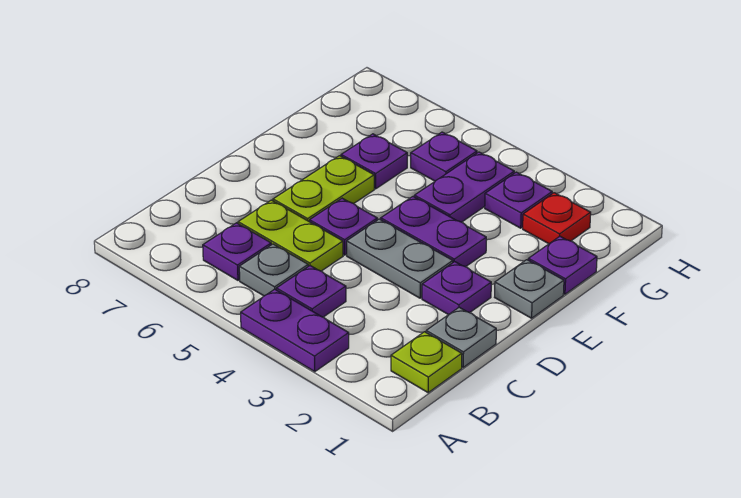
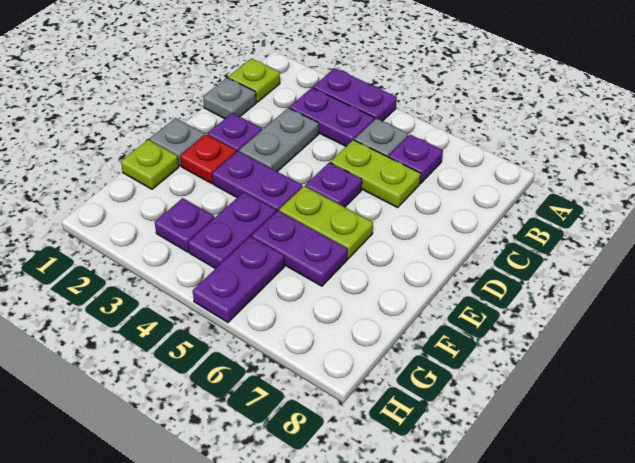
purple plate B4 level 1 -> purple plate B3:B4 level 1
grey plate D3:D4 level 1 -> grey plate C3:D3 level 1
lime plate D6:E6 level 1 -> lime plate E5:E6 level 1
purple plate F1 level 1 -> lime plate F1 level 1
purple plate F6 level 1 -> purple plate F5:F6 level 1
red plate G2 level 1 -> red plate E2 level 1
purple plate G5 level 1 -> purple plate G5:H5 level 1

